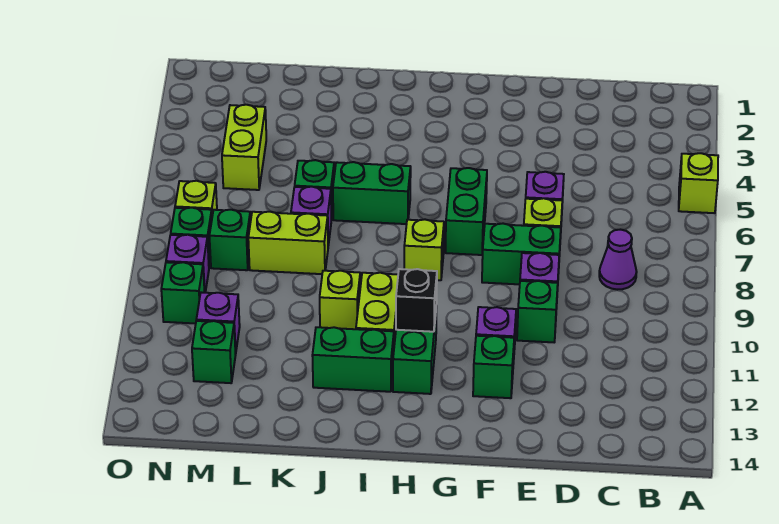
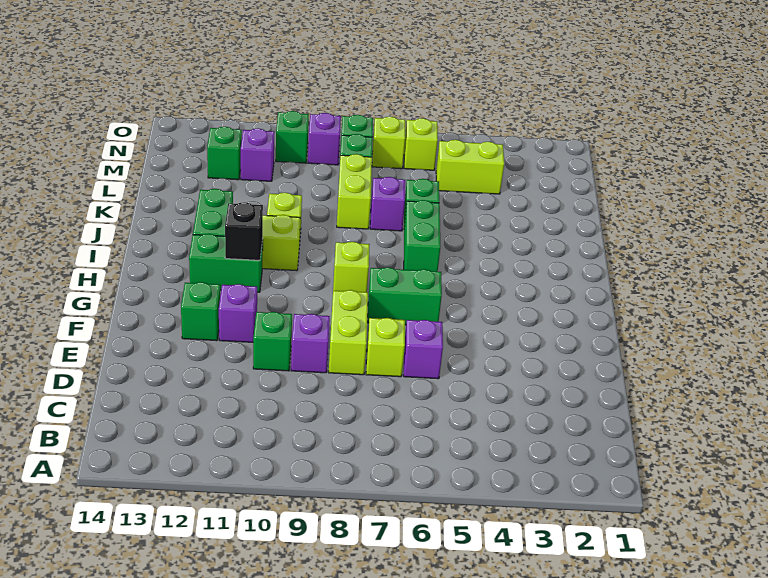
lime brick A5 level 1 -> lime brick N6 level 1
purple cone C8 level 1 -> none
green brick E8:F8 level 1 -> lime brick E8:F8 level 1

